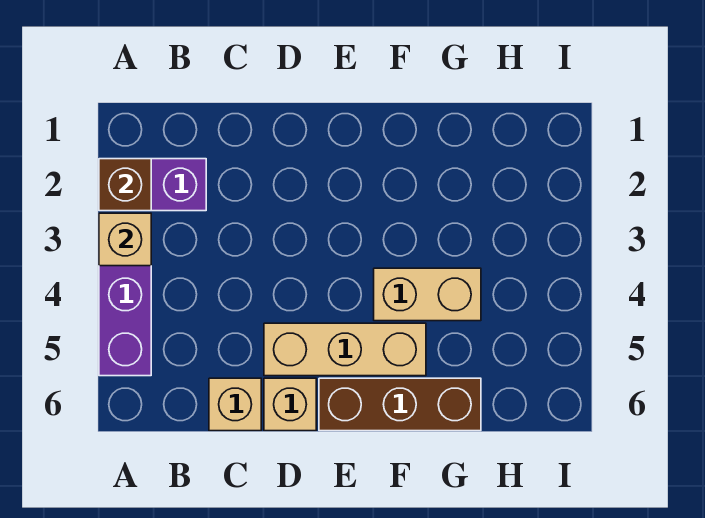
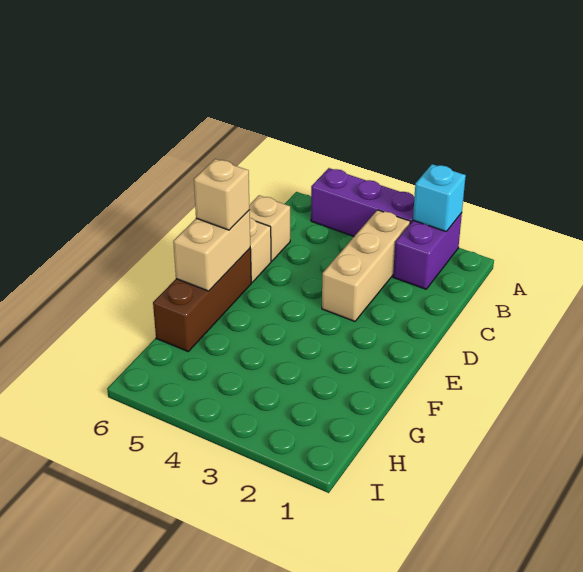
brown brick A2 level 2 -> cyan brick A2 level 2
tan brick A3 level 2 -> tan brick E6 level 3
tan brick D5:F5 level 1 -> tan brick B3:D3 level 1
tan brick F4:G4 level 1 -> tan brick E6:F6 level 2

